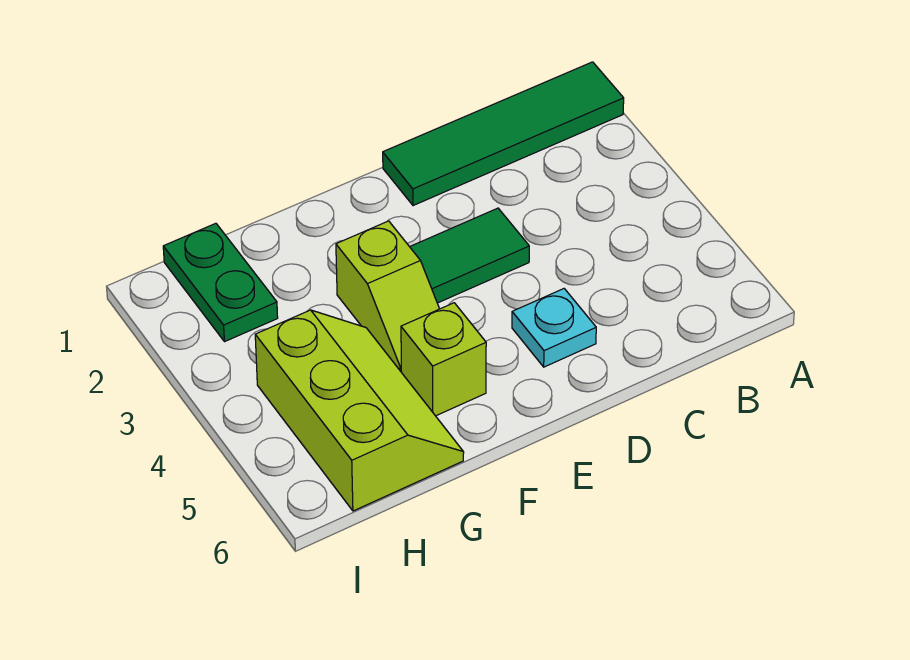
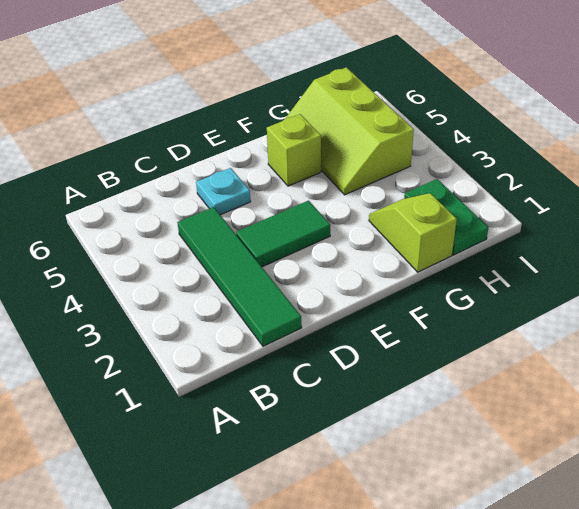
green tile A1:D1 level 1 -> green tile C1:C4 level 1
lime slope F3:F4 level 1 top 3 -> lime slope G1:G2 level 1 top 1

